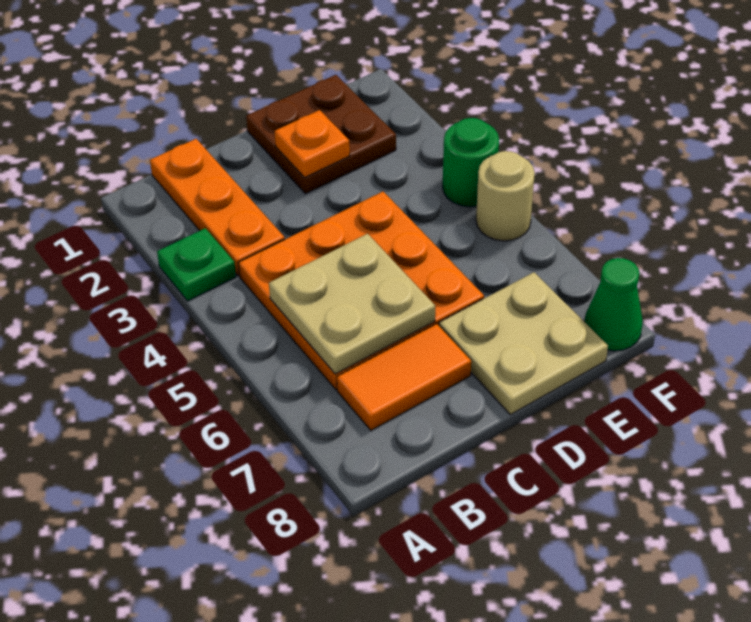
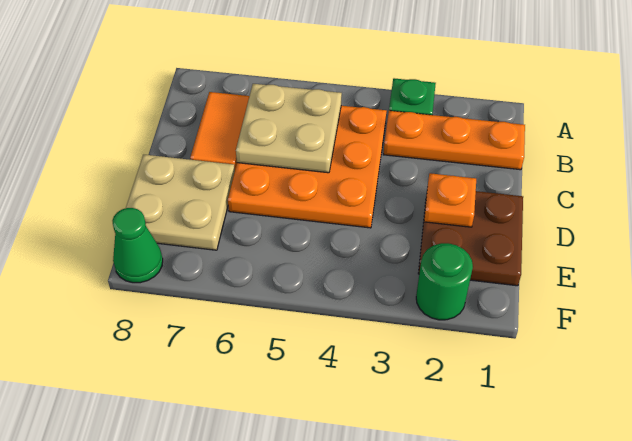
green round brick F4 level 1 -> green round brick F2 level 1
tan round brick F5 level 1 -> none

